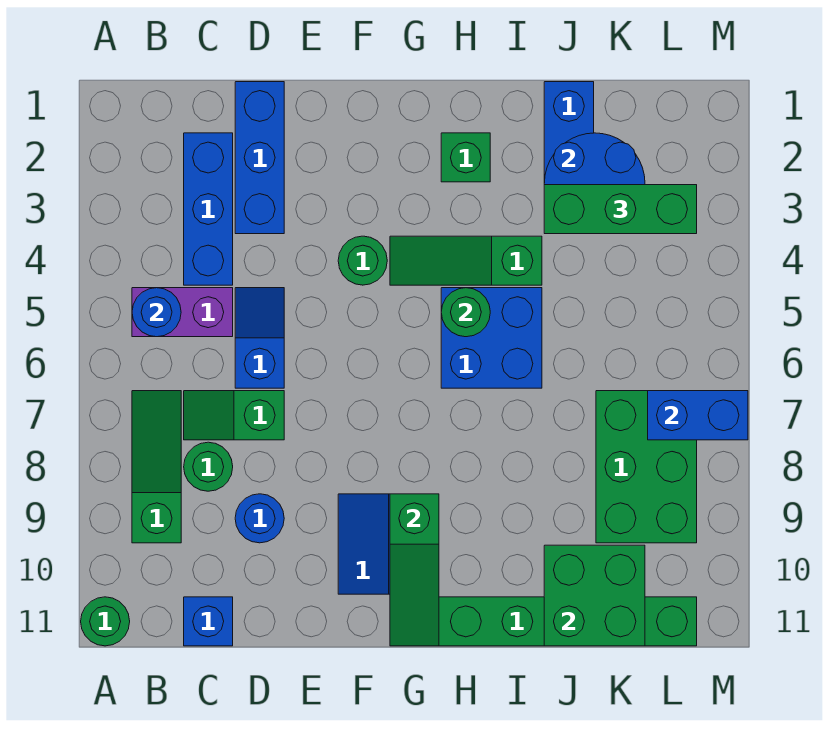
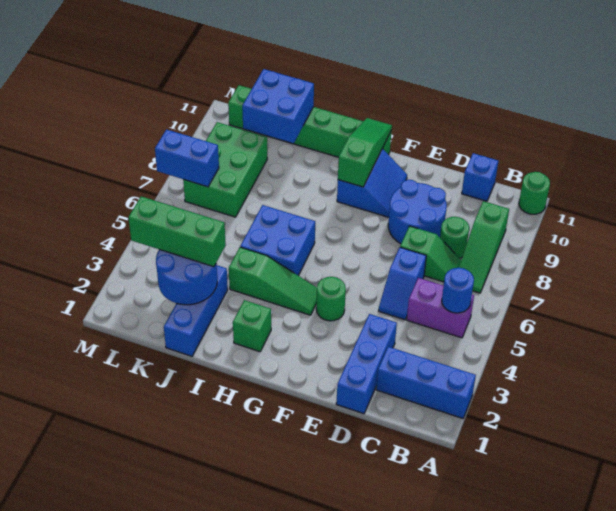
blue brick C2:C4 level 1 -> blue brick A2:C2 level 1
blue round brick D9 level 1 -> blue round brick D8:E9 level 1
green round brick H5 level 2 -> none
green brick J10:K11 level 2 -> blue brick J10:K11 level 2

